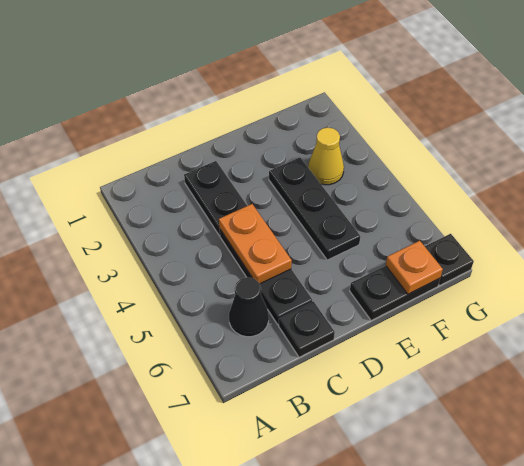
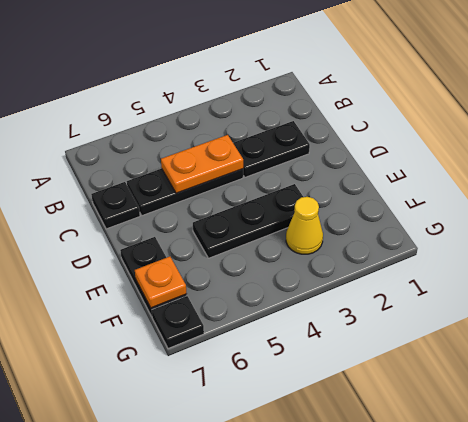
black cone B6 level 1 -> none

